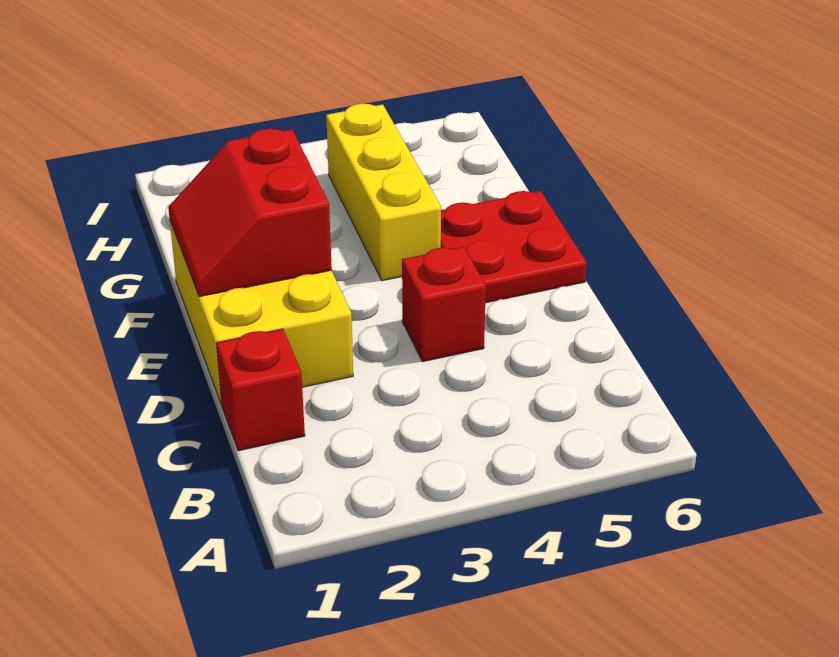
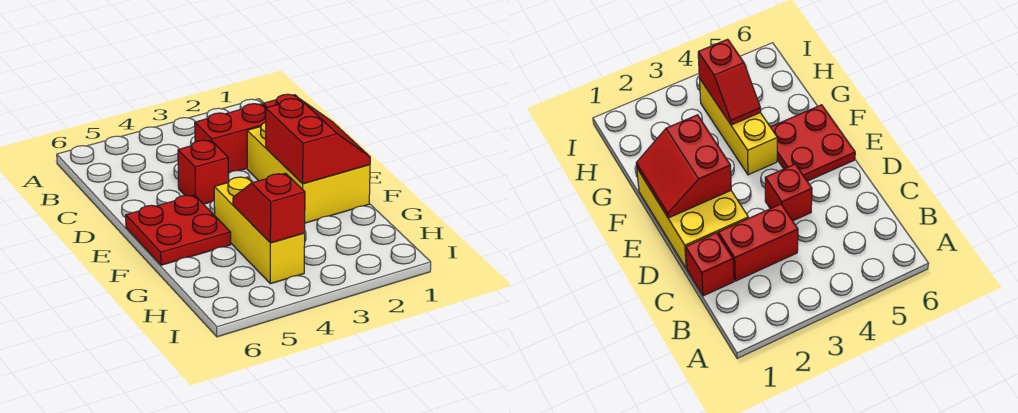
none -> red brick C2:C3 level 1
none -> red slope G4:H4 level 2 top H

